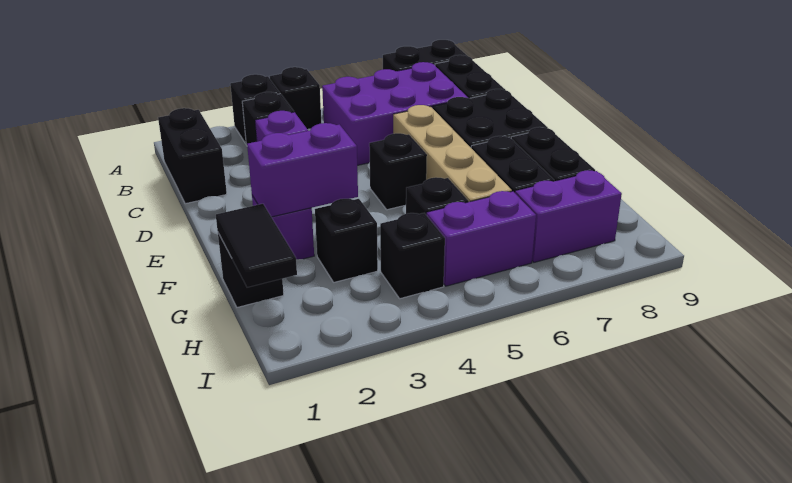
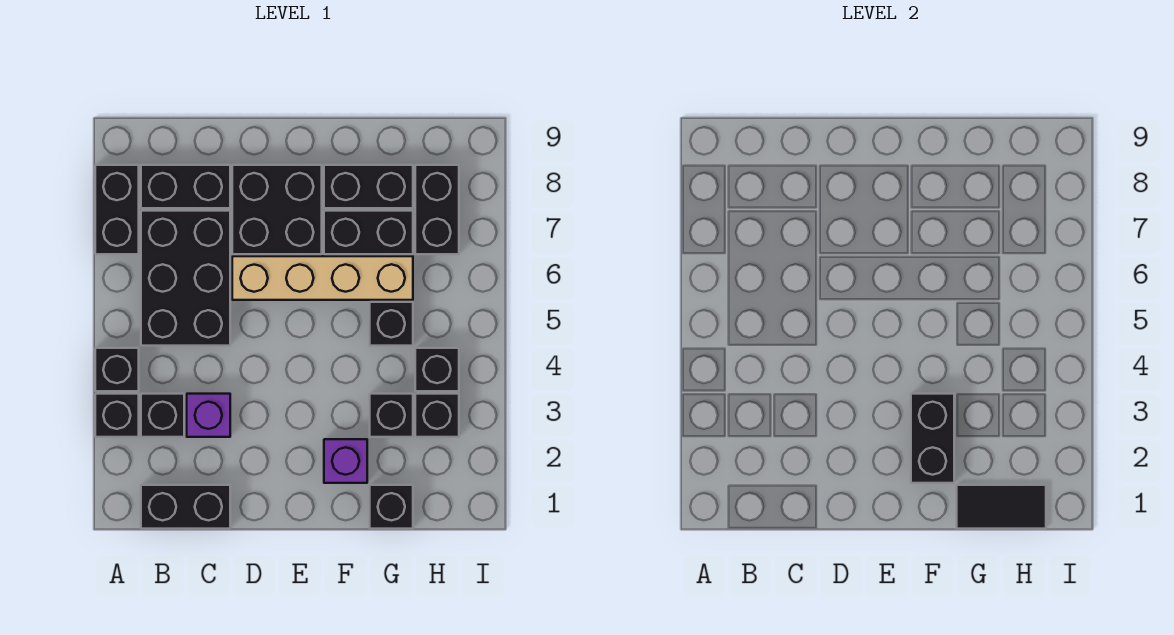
purple brick B5:C7 level 1 -> black brick B5:C7 level 1
black brick E5 level 1 -> black brick H3 level 1
purple brick F2:F3 level 2 -> black brick F2:F3 level 2
purple brick H5:H6 level 1 -> none
purple brick H7:H8 level 1 -> black brick H7:H8 level 1

